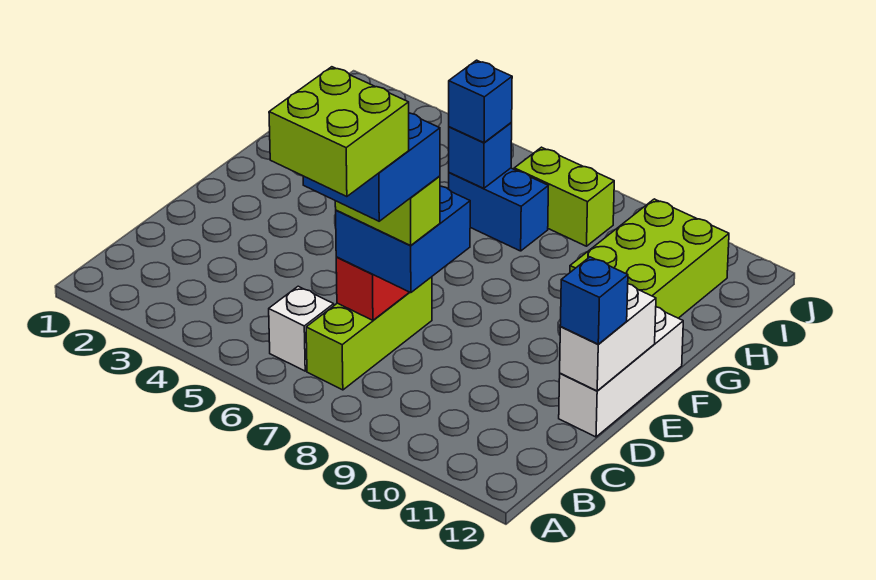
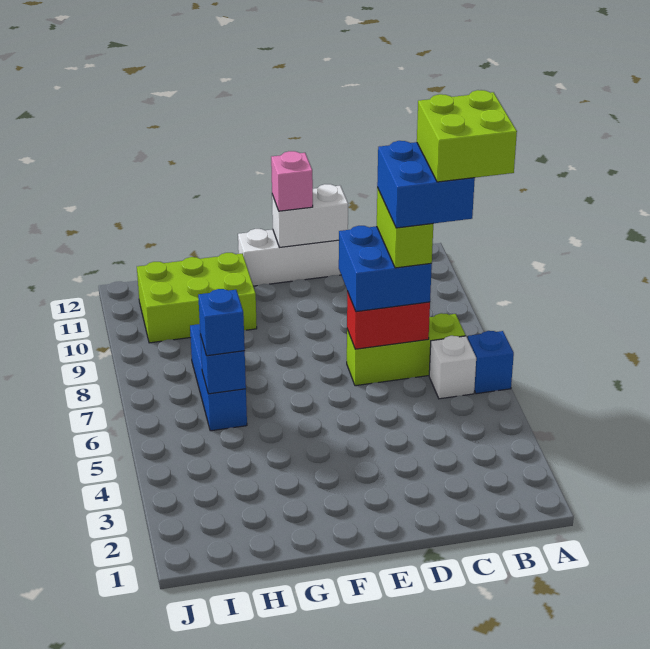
blue brick D12 level 3 -> blue brick A6 level 1
none -> pink brick E12 level 3
blue brick H6:H7 level 1 -> blue brick H6:H8 level 1
lime brick I7:I8 level 1 -> none

